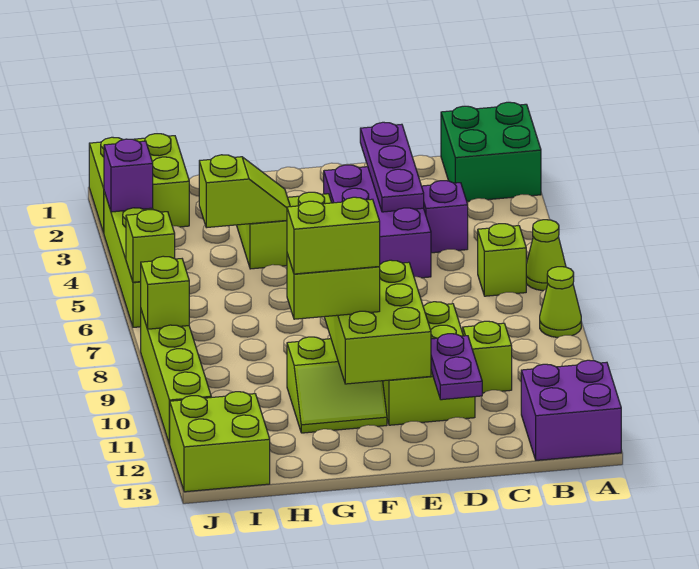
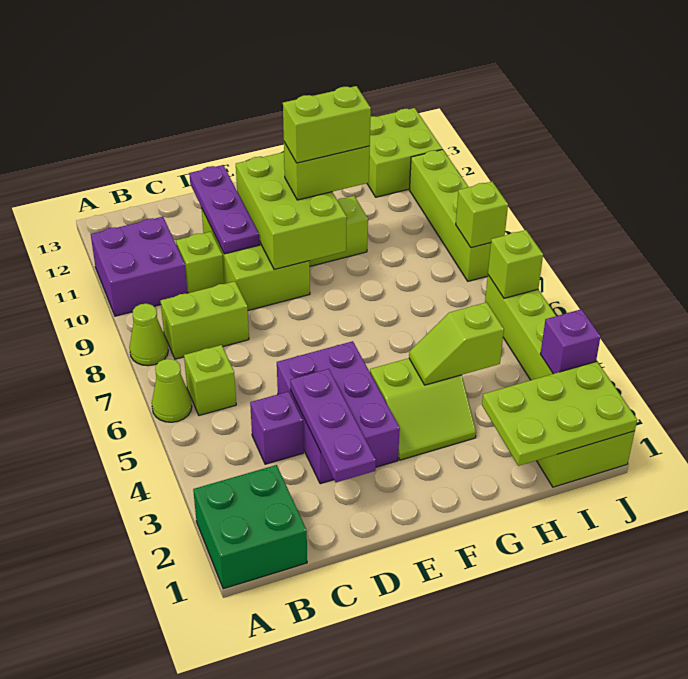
purple brick A12:B13 level 1 -> purple brick A10:B11 level 1
none -> lime brick B8:C8 level 1
purple plate D11:D12 level 2 -> purple plate D10:D12 level 2
none -> lime plate H1:J2 level 2

